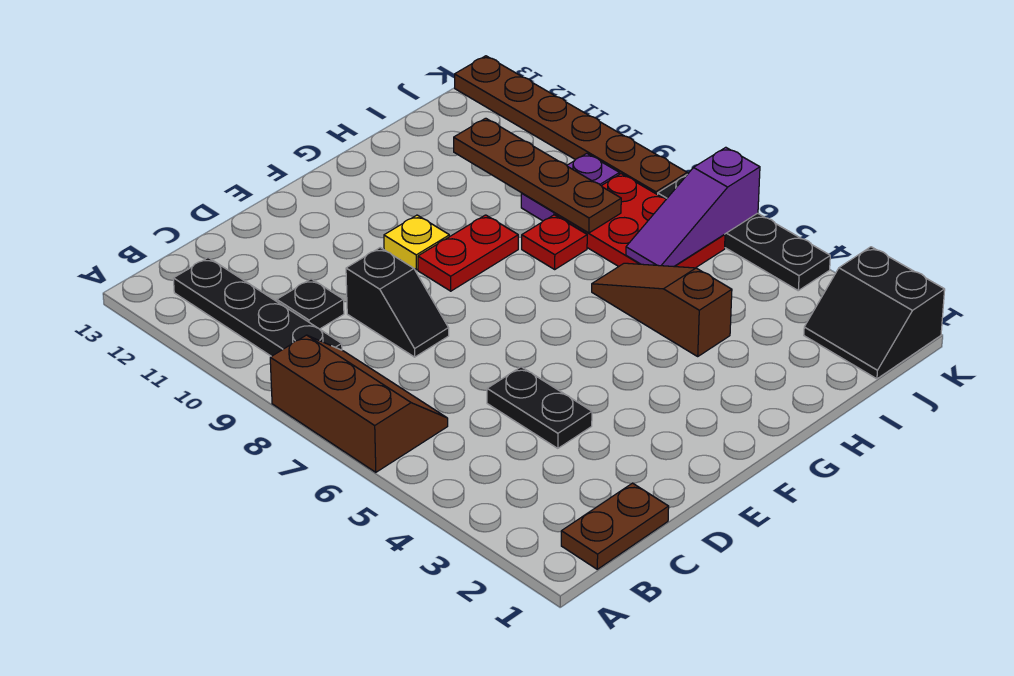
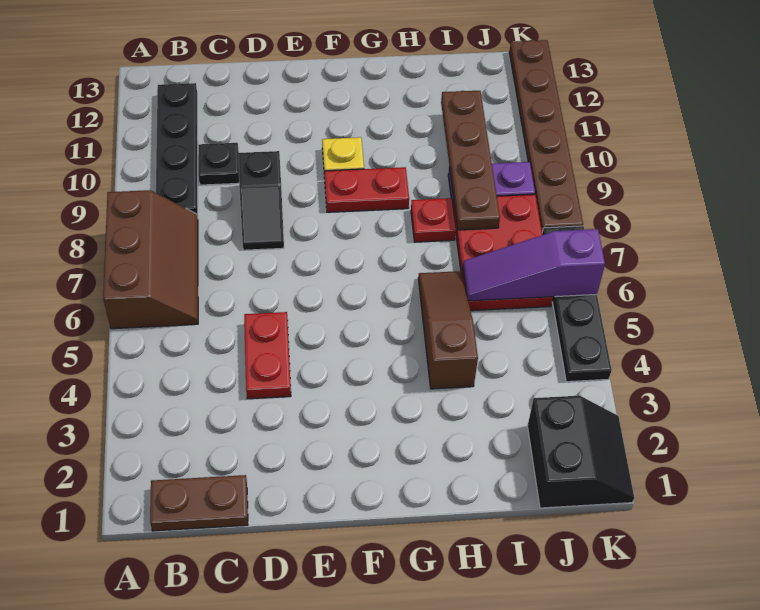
black plate D4:D5 level 1 -> red plate D4:D5 level 1
black slope J1:K2 level 1 top K -> black slope J1:K2 level 1 top J

